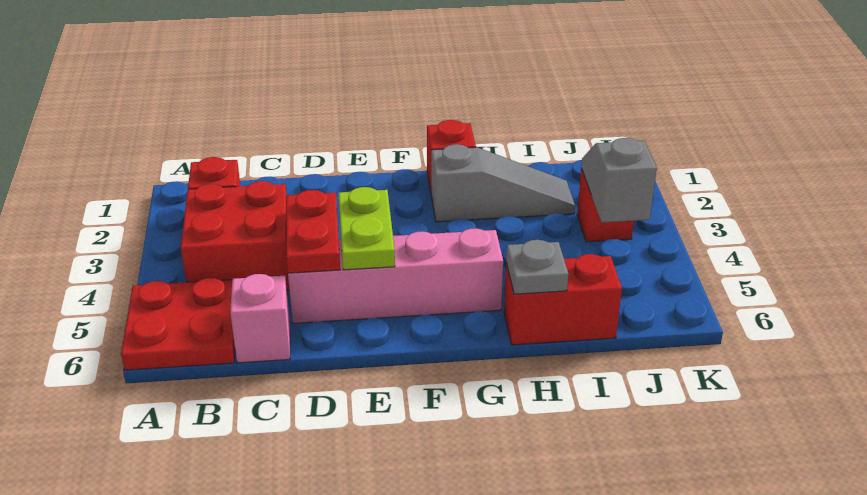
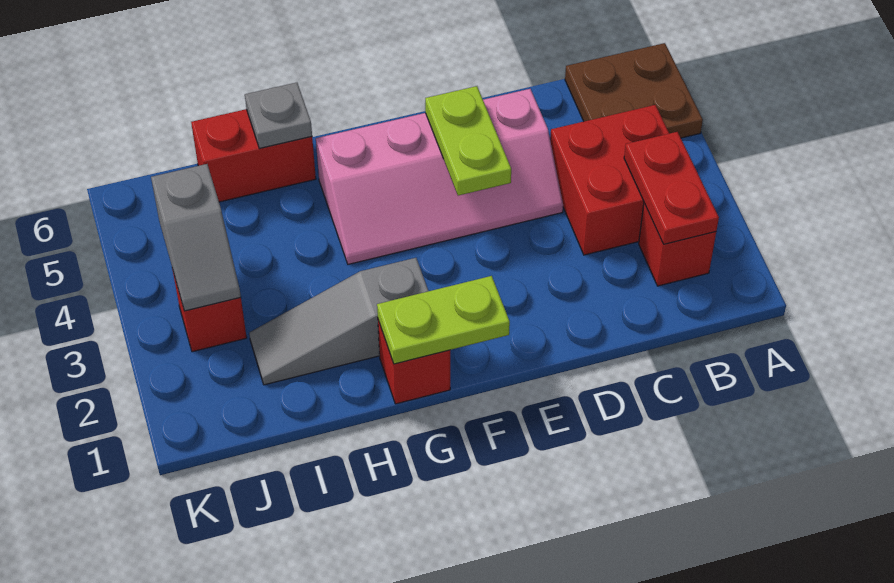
red plate A5:B6 level 1 -> brown plate A5:B6 level 1
pink brick C6 level 1 -> none
red plate D4:D5 level 2 -> red plate B2:B3 level 2
none -> lime plate F1:G1 level 2

